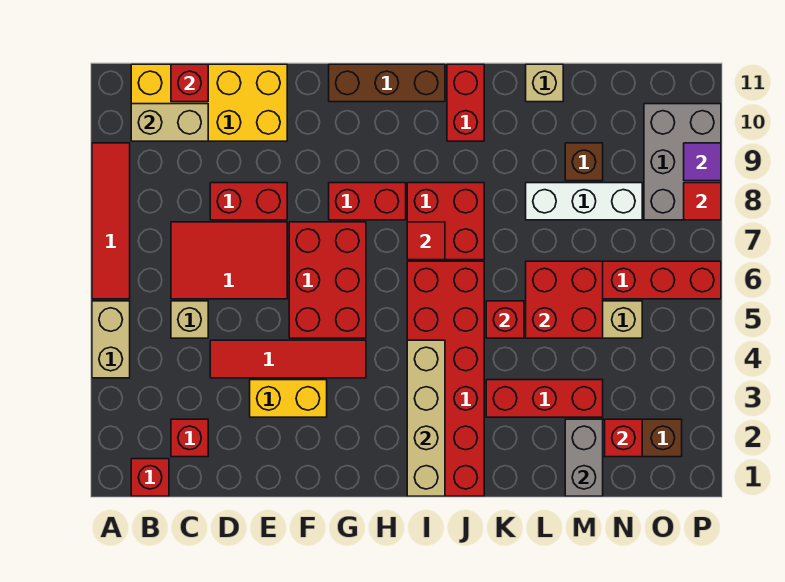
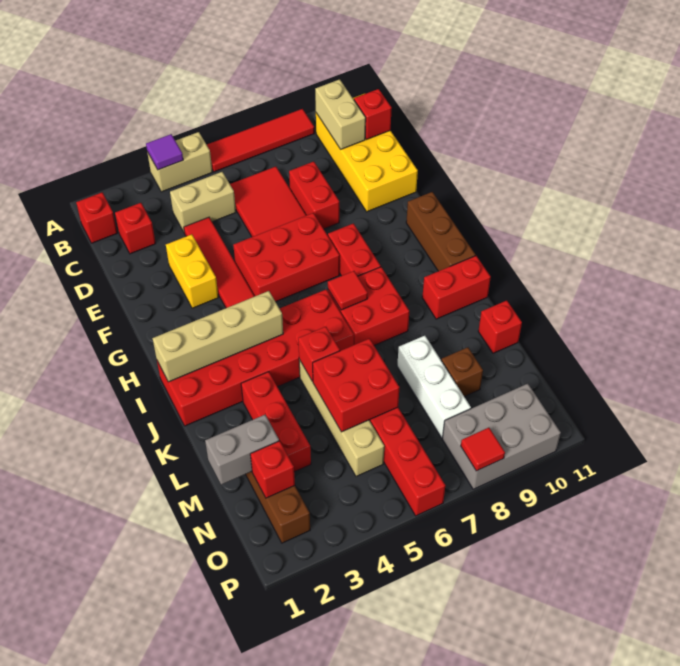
tan brick C5 level 1 -> tan brick C4:C5 level 1
tan brick L11 level 1 -> red brick L11 level 1
purple tile P9 level 2 -> purple tile A4 level 2

